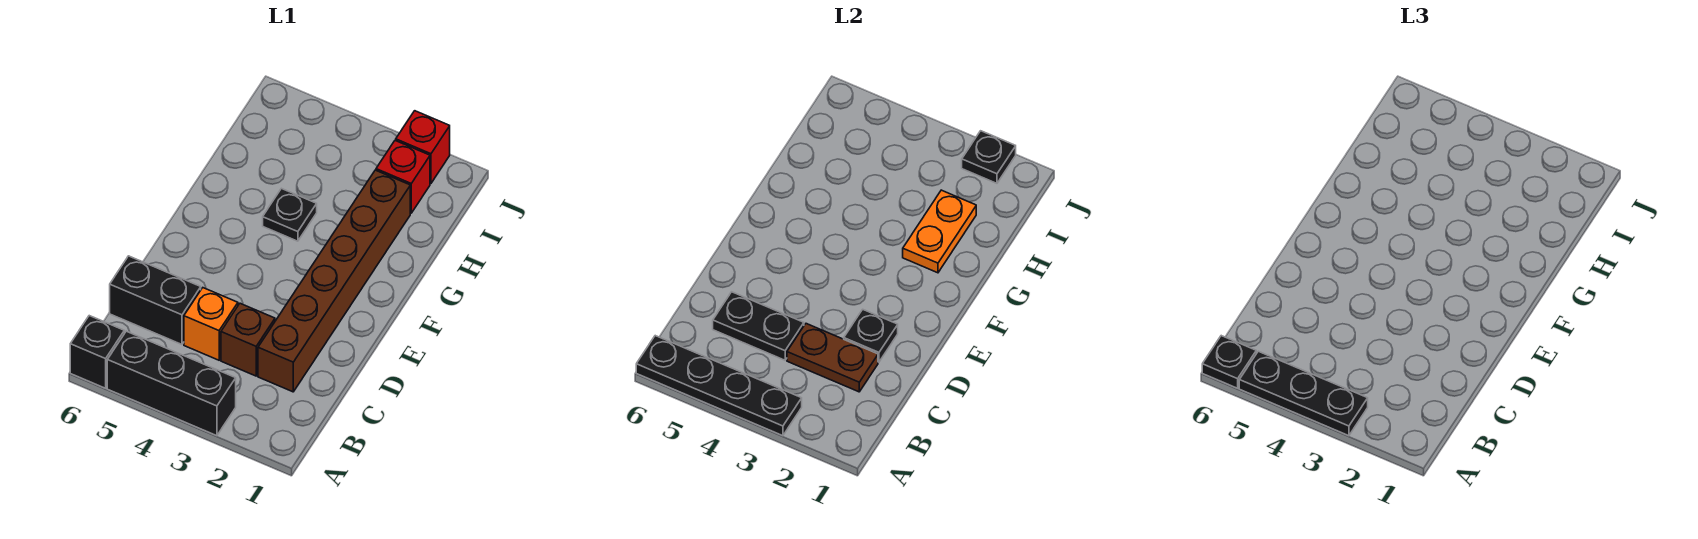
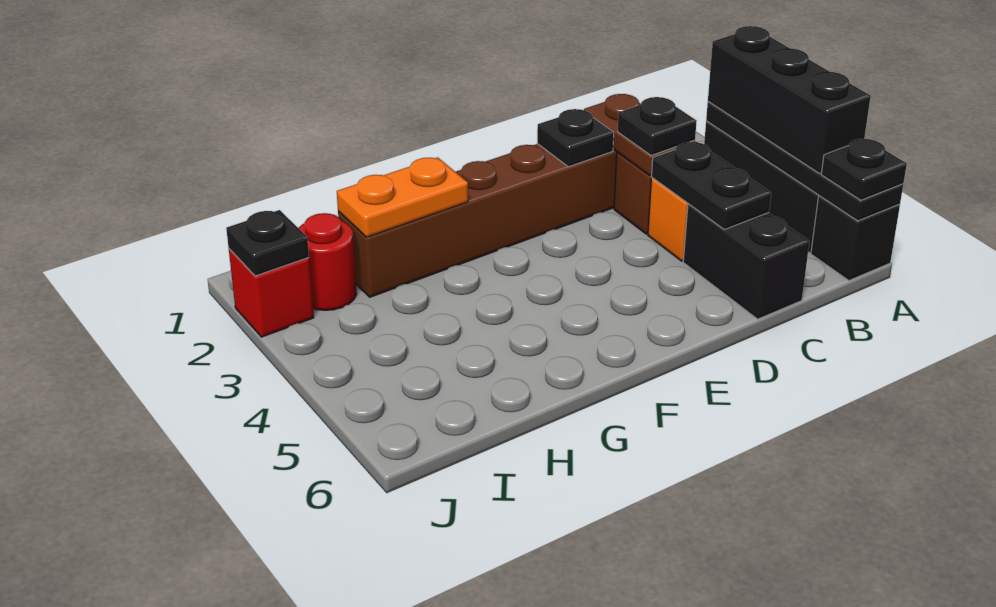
black plate A3:A5 level 3 -> black brick A3:A5 level 3
black plate G4 level 1 -> black plate C3 level 3
red brick I2 level 1 -> red round brick I2 level 1

